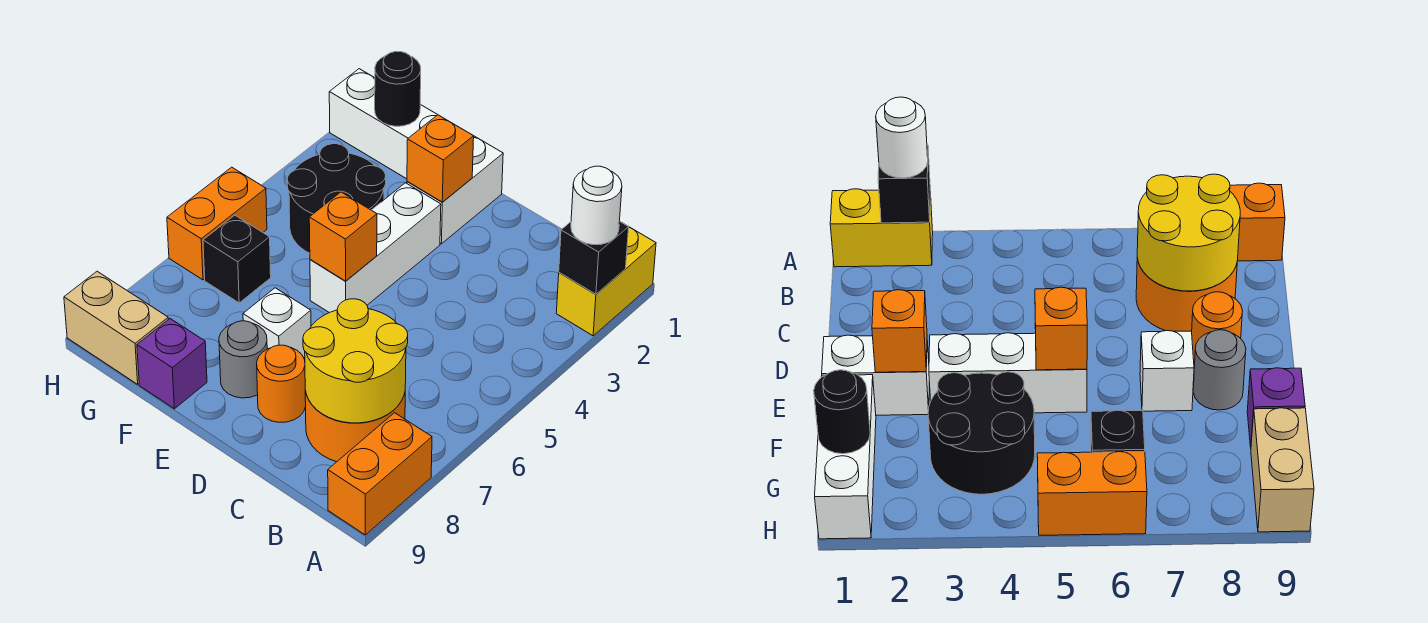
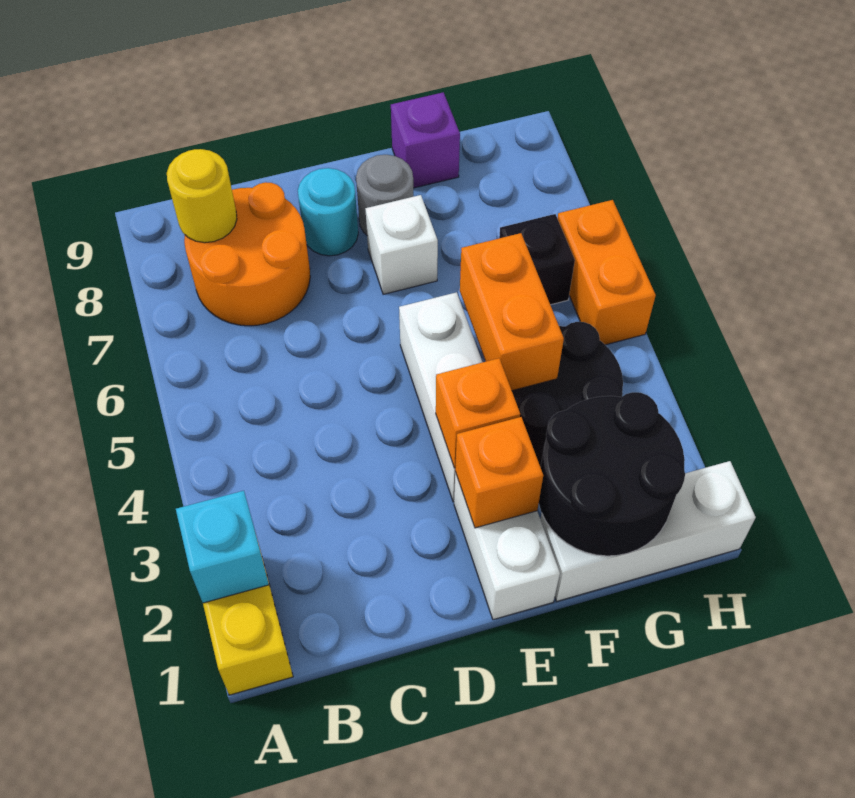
black brick A2 level 2 -> cyan brick A2 level 2
white round brick A2 level 3 -> none
orange brick A8:A9 level 1 -> orange brick F4:F5 level 2
yellow round brick B7:C8 level 2 -> yellow round brick B8 level 2
orange round brick D8 level 1 -> cyan round brick D8 level 1
orange brick E5 level 2 -> orange brick E3 level 2
black round brick G1 level 2 -> black round brick F1:G2 level 2
tan brick G9:H9 level 1 -> none

